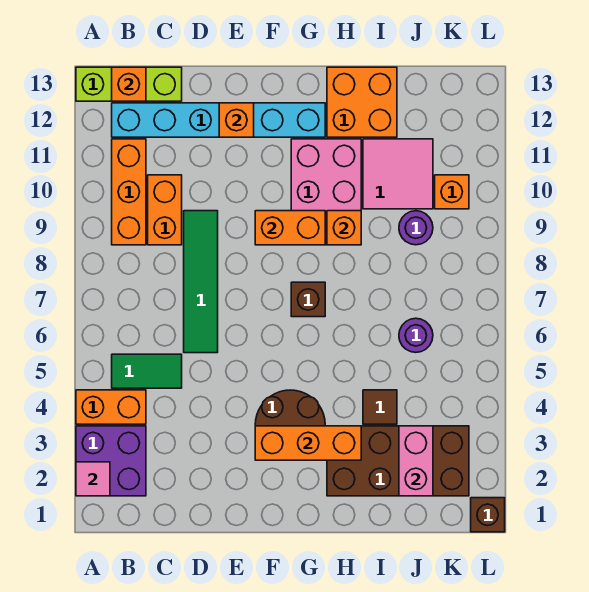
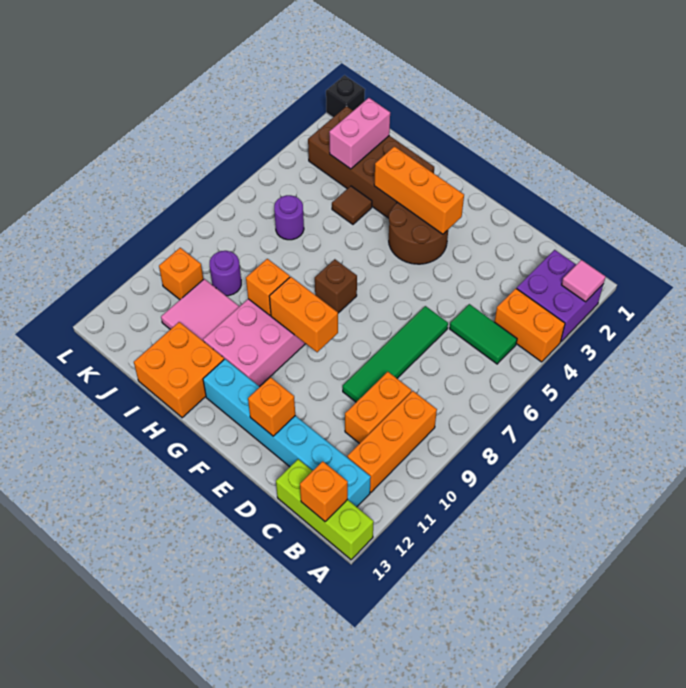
brown brick L1 level 1 -> black brick L1 level 1

